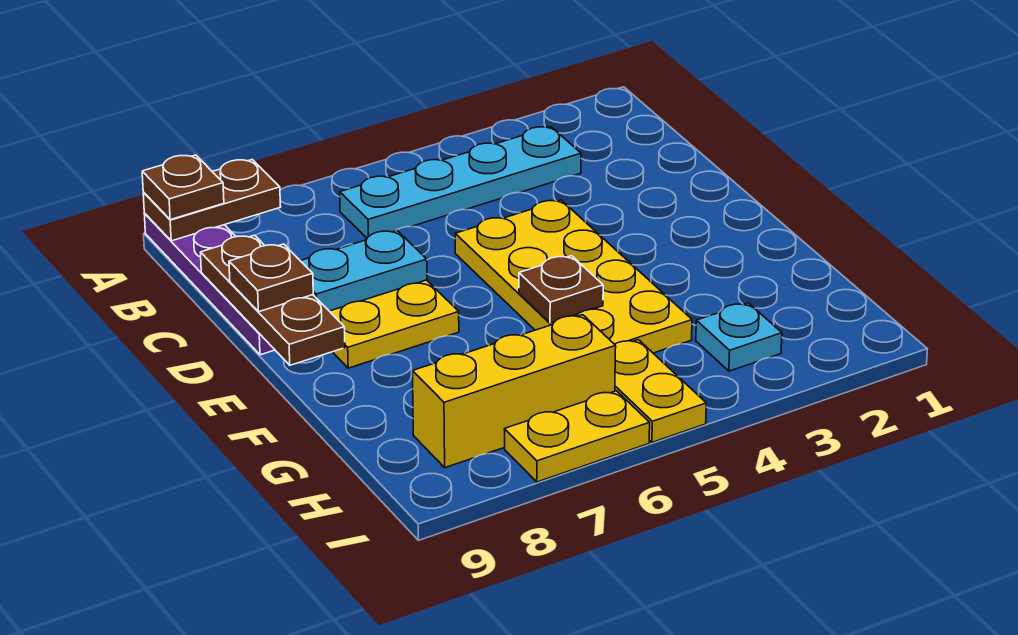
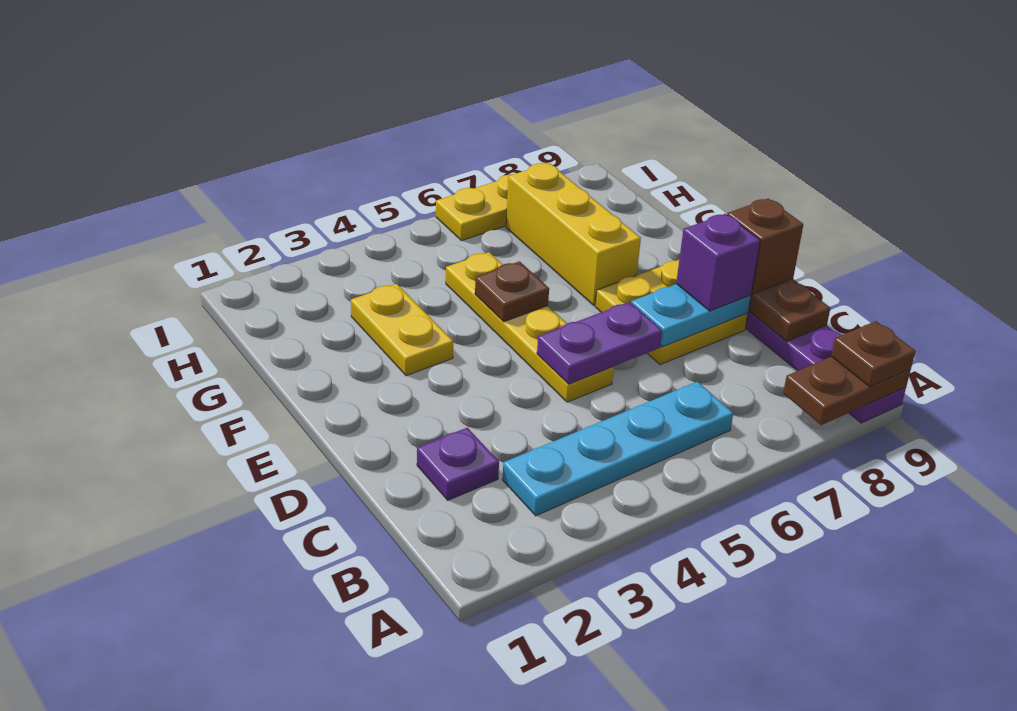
none -> purple plate C2 level 1
yellow plate D4:G5 level 1 -> yellow plate D5:G5 level 1
none -> purple plate D5:D6 level 2
none -> purple brick D8 level 3
brown plate D9 level 3 -> brown brick D9 level 3
cyan plate H3 level 1 -> none
yellow plate H5:I5 level 1 -> yellow plate F3:G3 level 1
yellow brick H6:H8 level 1 -> yellow brick F7:H7 level 1

